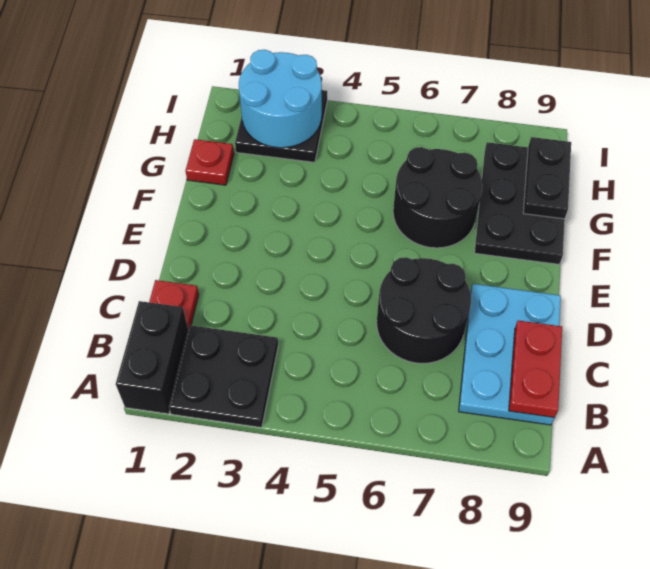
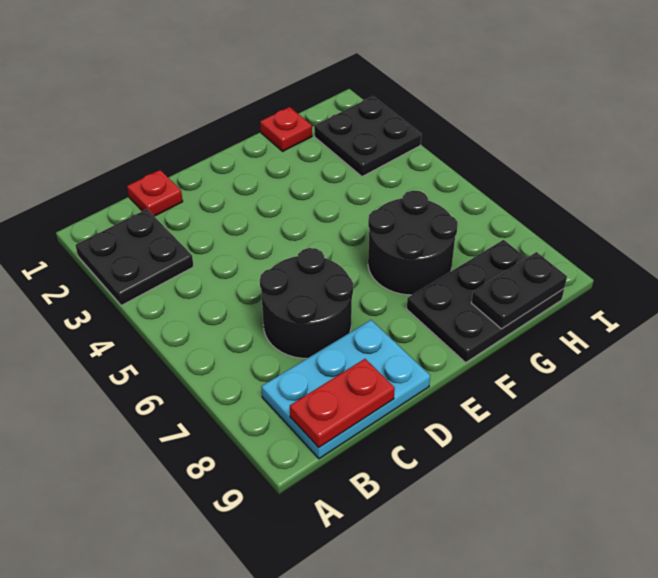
black brick A1:B1 level 1 -> none
cyan round brick H2:I3 level 2 -> none

